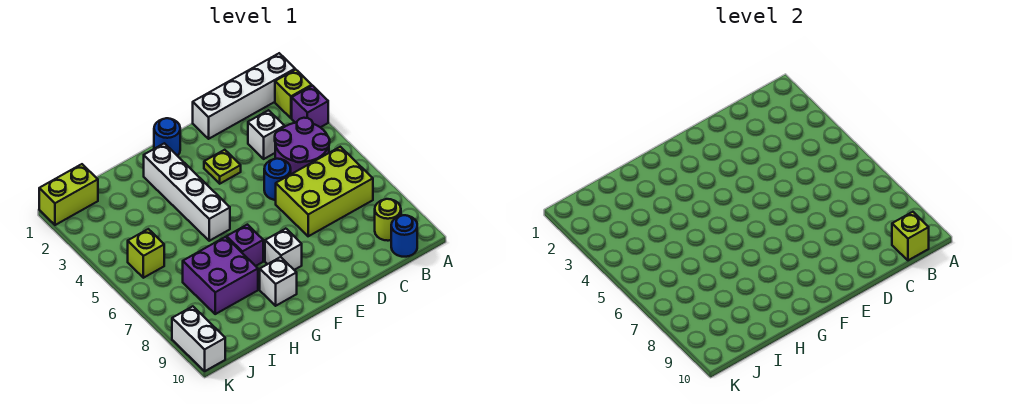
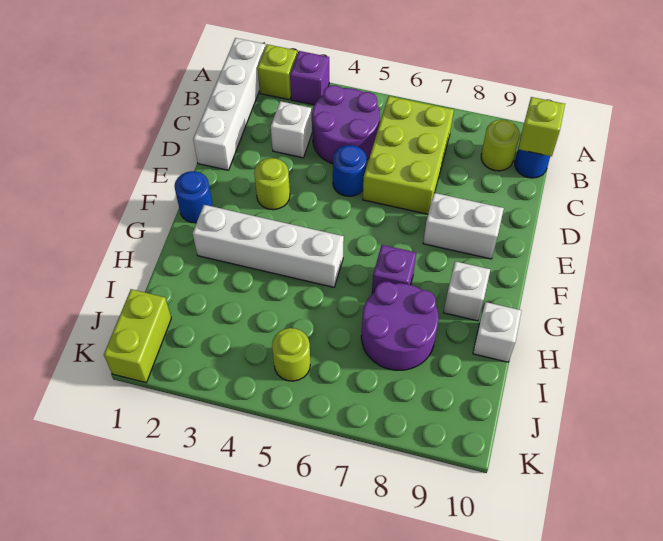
lime plate E3 level 1 -> lime round brick E3 level 1
white brick F8 level 1 -> white brick H10 level 1
purple brick H7:I8 level 1 -> purple round brick H7:I8 level 1
lime brick J5 level 1 -> lime round brick J5 level 1
white brick K9:K10 level 1 -> white brick E8:E9 level 1

